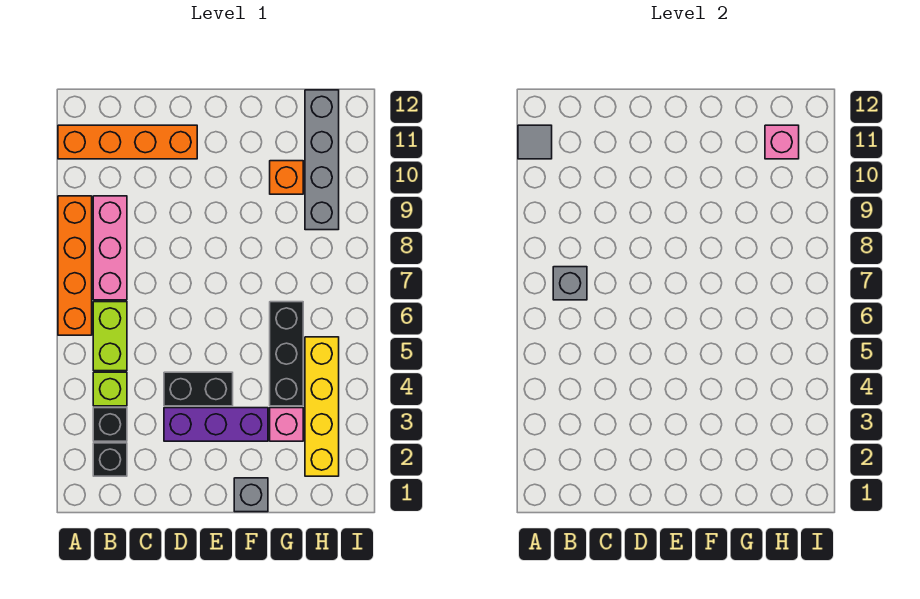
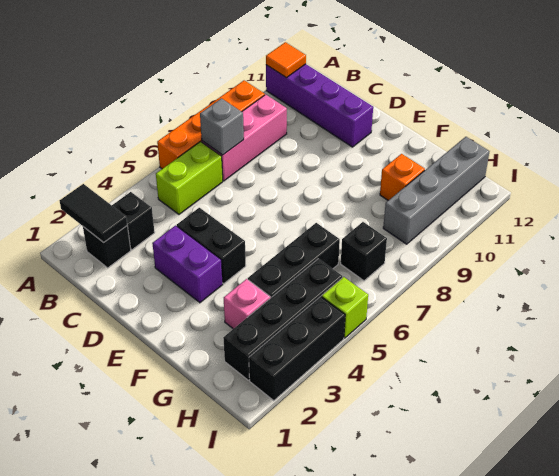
none -> black tile A2:B2 level 2
orange brick A11:D11 level 1 -> purple brick A11:D11 level 1
grey tile A11 level 2 -> orange tile A11 level 2
lime brick B4 level 1 -> lime brick I5 level 1
purple brick D3:F3 level 1 -> purple brick D3:E3 level 1
grey brick F1 level 1 -> none
yellow brick H2:H5 level 1 -> black brick H2:H5 level 1
none -> black brick H7 level 1
pink brick H11 level 2 -> none
none -> black brick I2:I4 level 1

